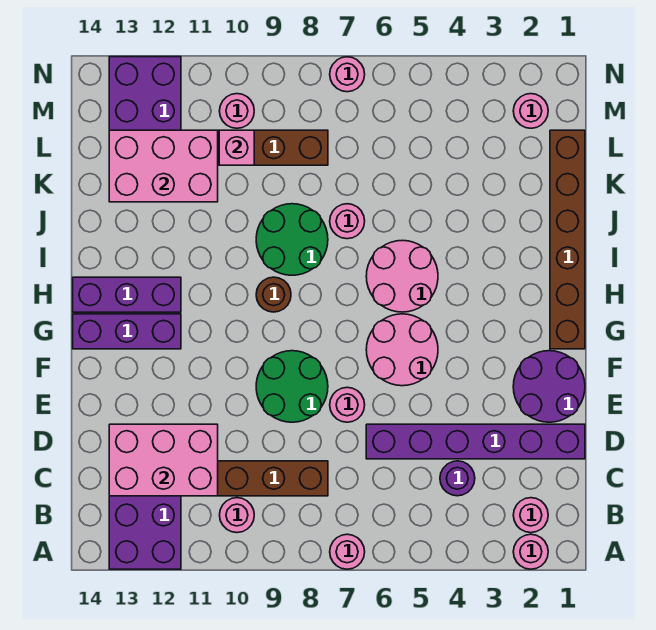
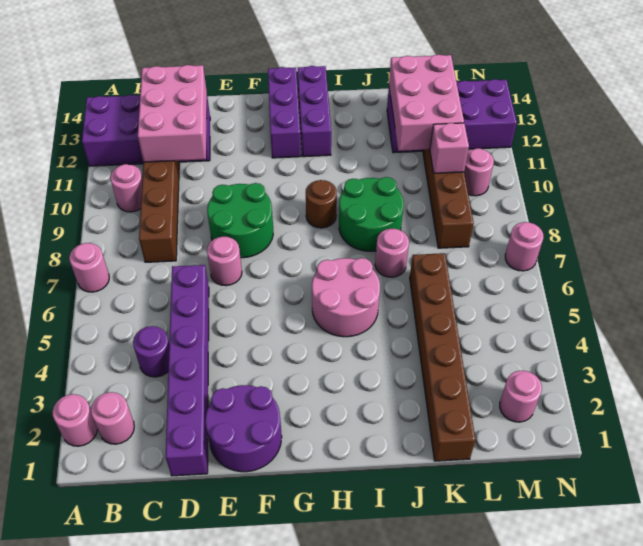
pink round brick F5:G6 level 1 -> none
brown brick G1:L1 level 1 -> brown brick K1:K6 level 1

